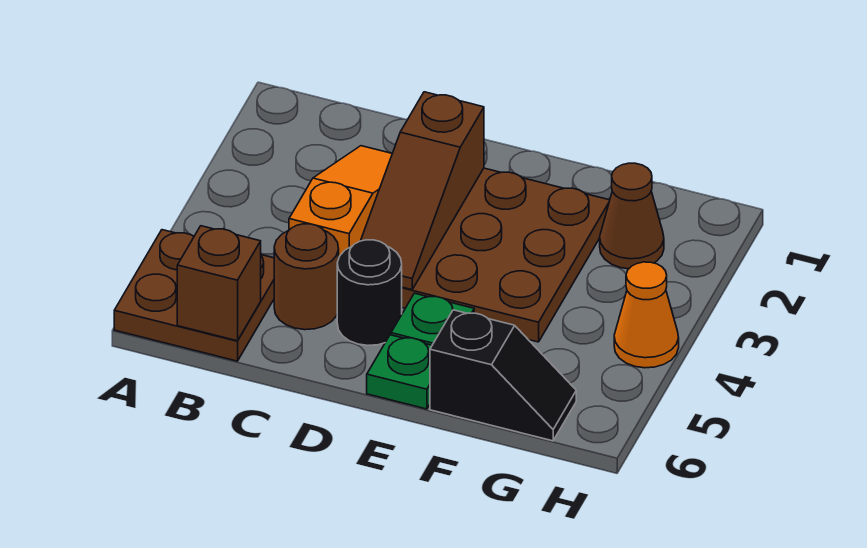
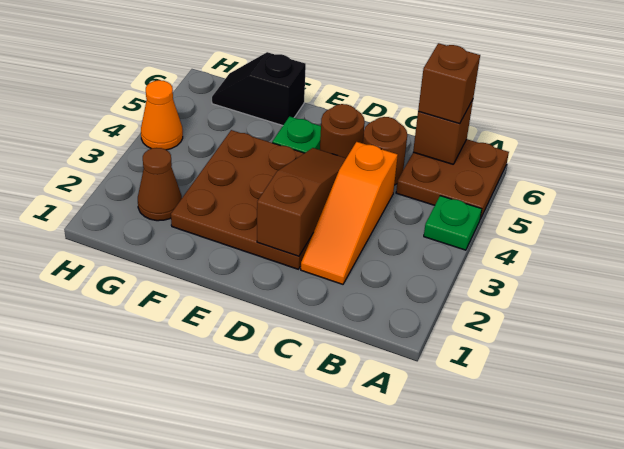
none -> brown brick B6 level 3
black round brick D5 level 1 -> brown round brick D5 level 1
green plate E6 level 1 -> green plate A4 level 1

